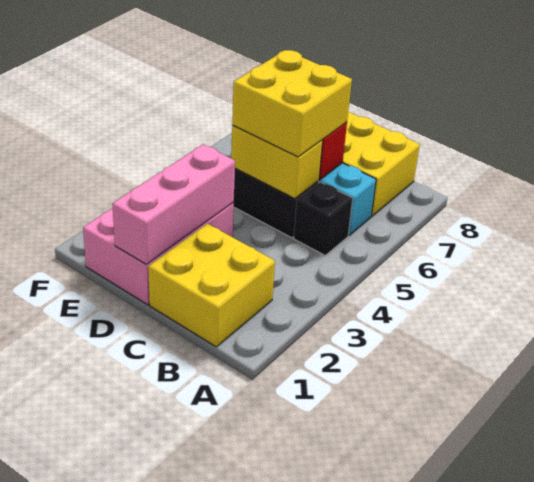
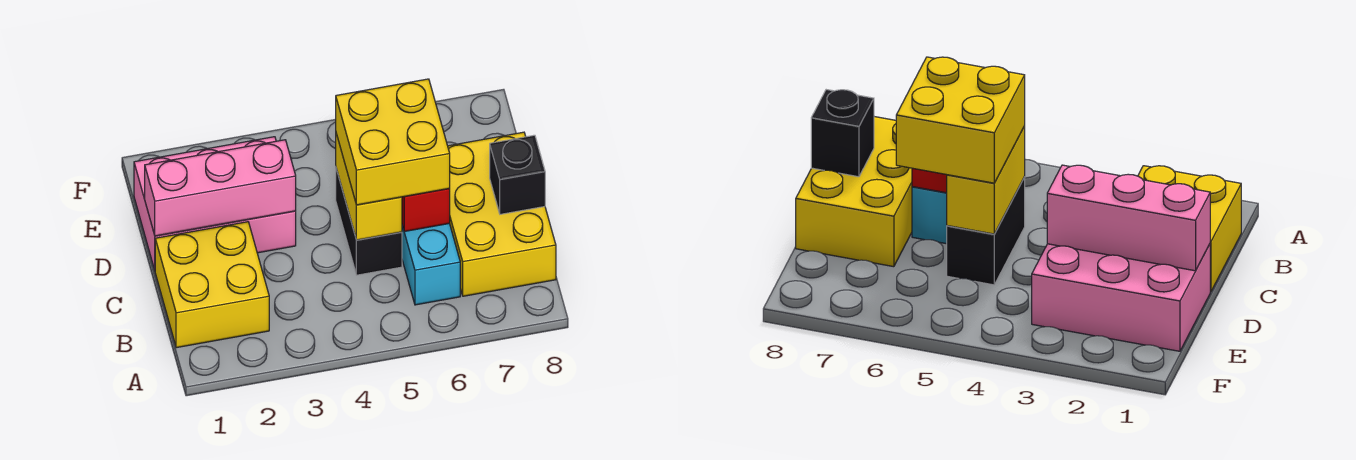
black brick B5 level 1 -> black brick C8 level 2

